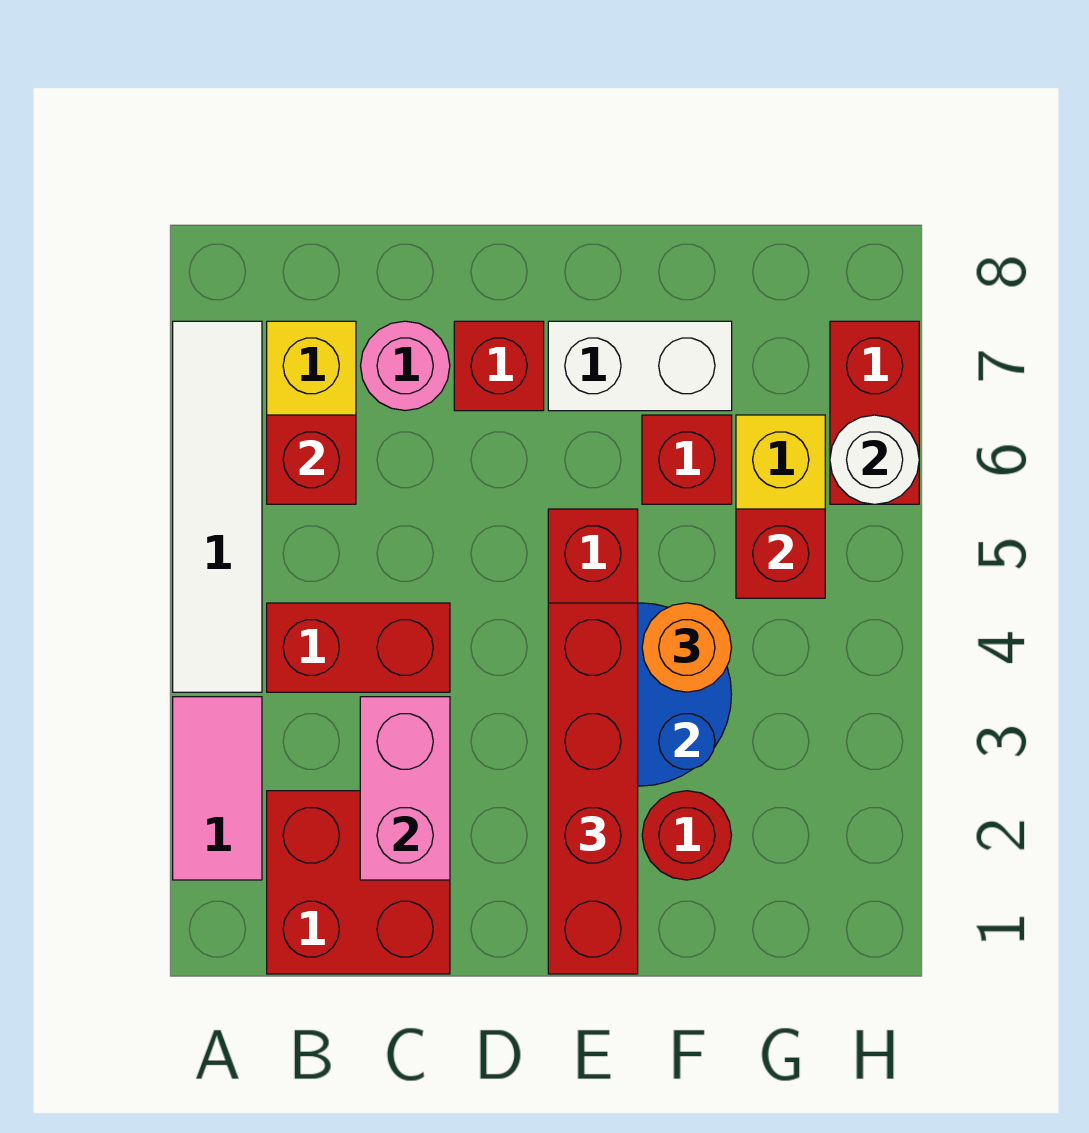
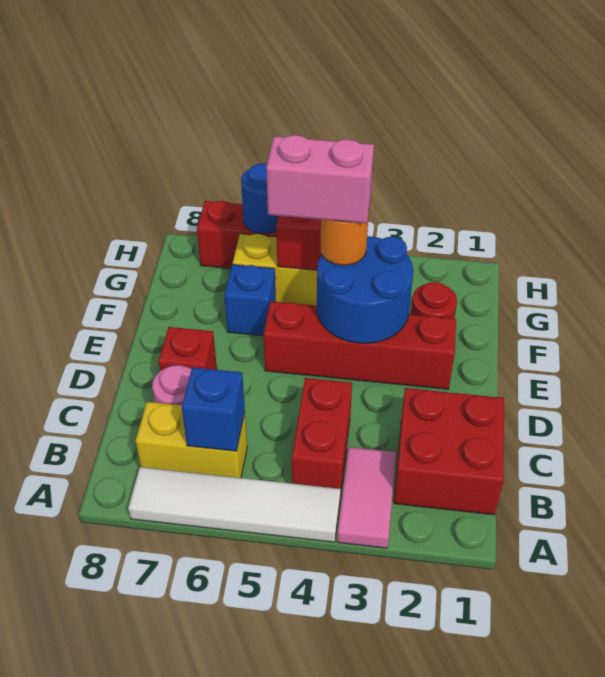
pink tile A2:A3 level 1 -> pink tile A3:B3 level 1
red brick B6 level 2 -> blue brick B6 level 2
pink brick C2:C3 level 2 -> pink brick F4:F5 level 4
red brick E1:E4 level 3 -> none
white brick E7:F7 level 1 -> none
red brick F6 level 1 -> blue brick F6 level 1
white round brick H6 level 2 -> blue round brick H6 level 2

